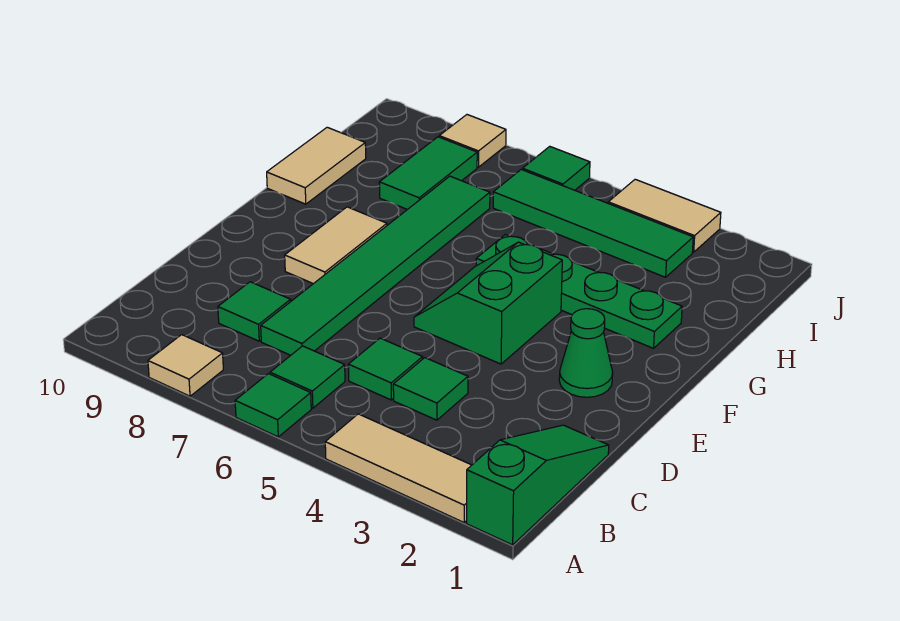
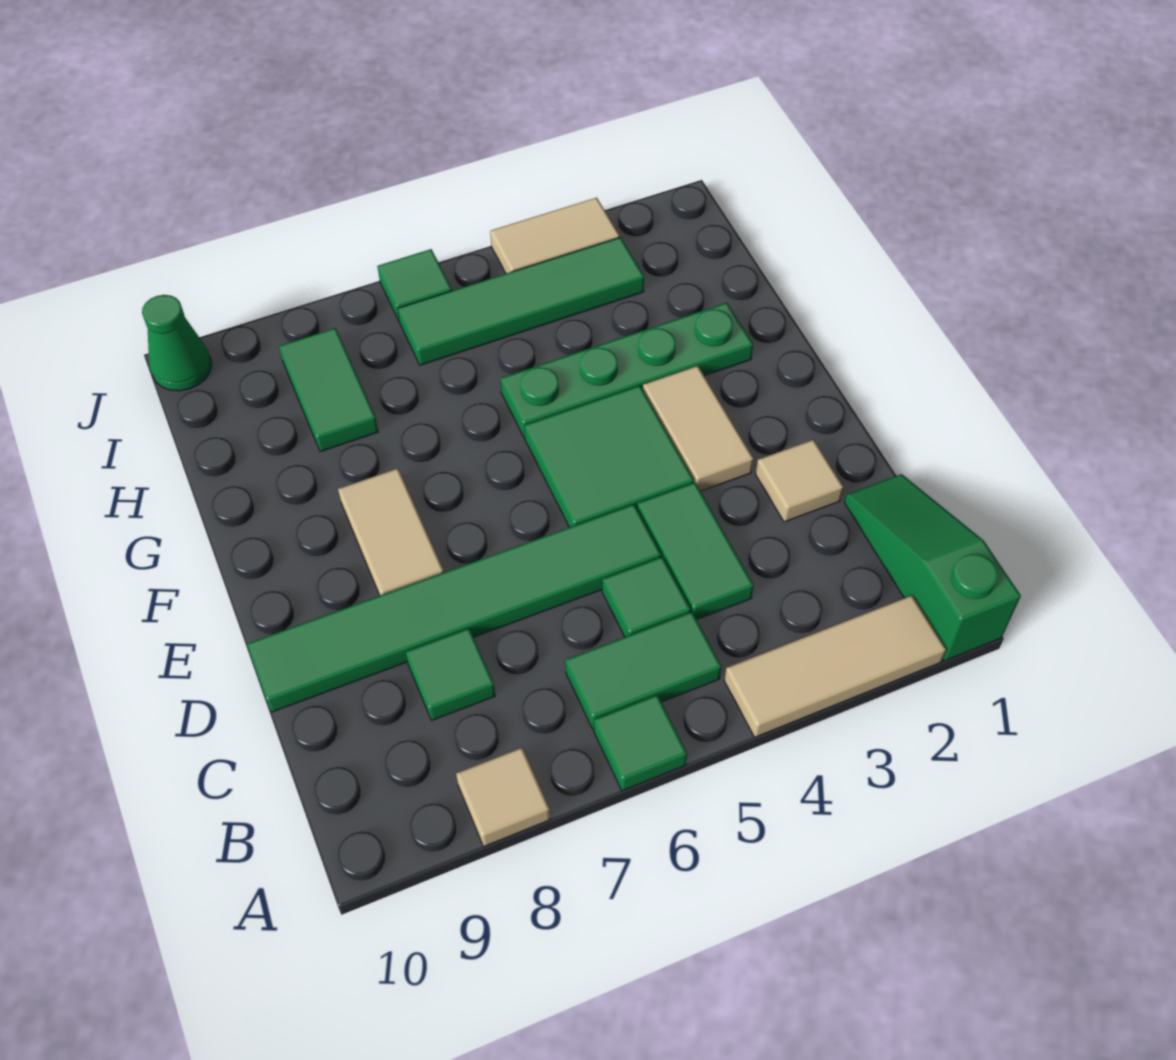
green tile B6 level 1 -> green tile B5:B6 level 1
green tile C4 level 1 -> green tile C4:D4 level 1
green tile C7:H7 level 1 -> green tile D5:D10 level 1
green cone E2 level 1 -> green cone J10 level 1
green slope E4:F5 level 1 top 4 -> green tile E4:F5 level 1
tan tile G10:H10 level 1 -> tan tile E3:F3 level 1
tan tile J8 level 1 -> tan tile D2 level 1

